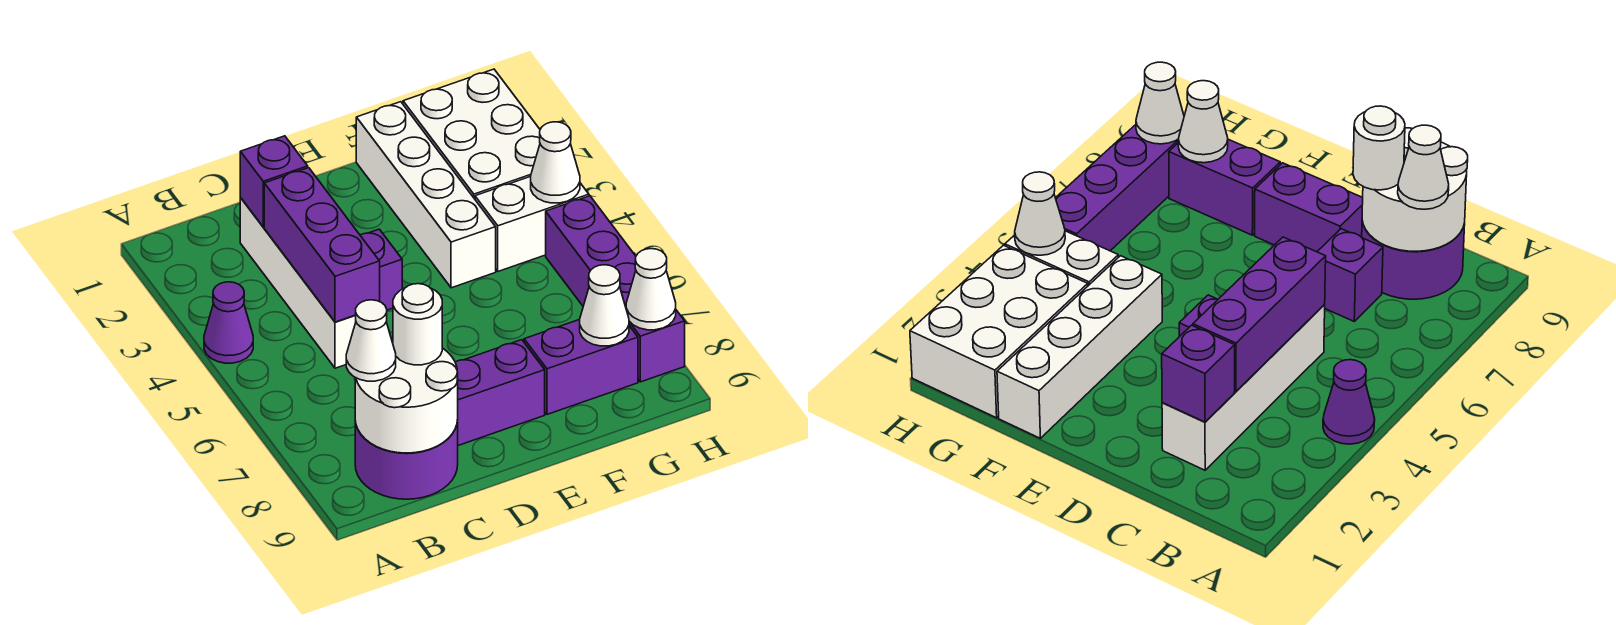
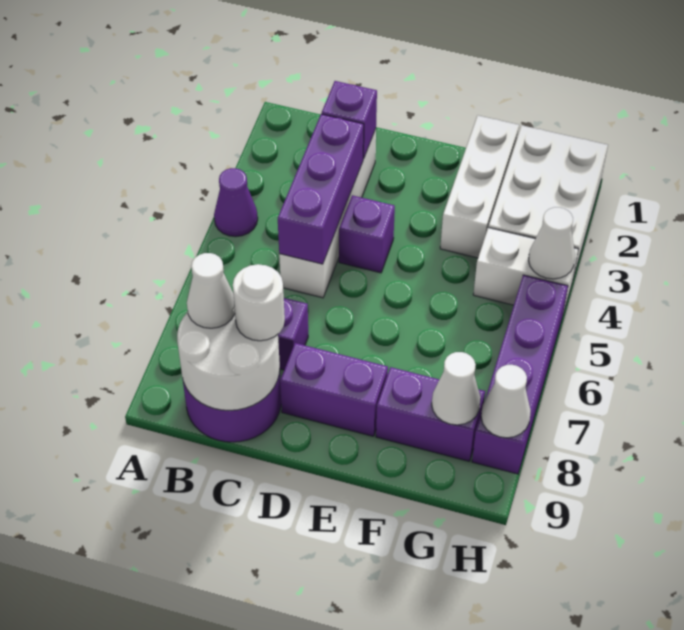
white brick F1:F4 level 1 -> white brick F1:F3 level 1

